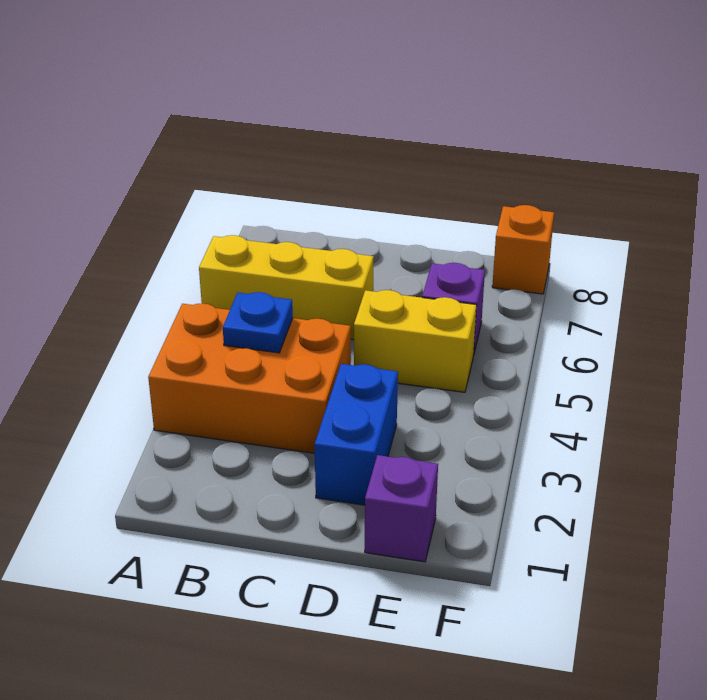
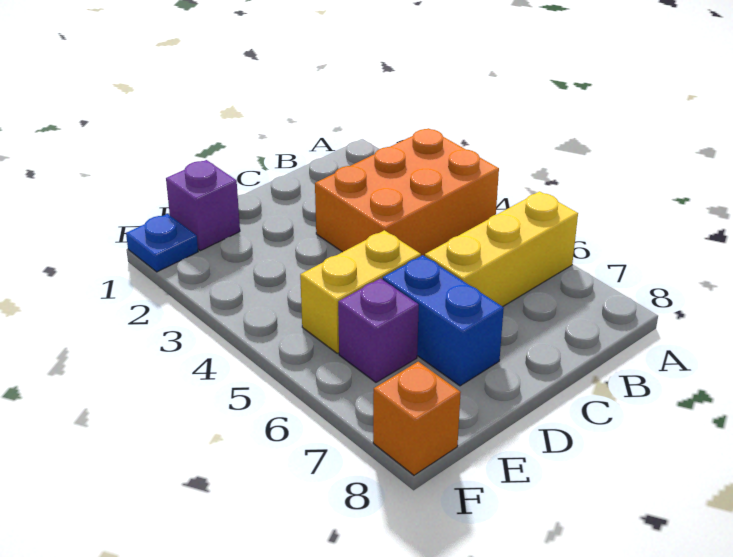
blue plate B4 level 2 -> blue plate F1 level 1
blue brick D2:D3 level 1 -> blue brick D6:D7 level 1

